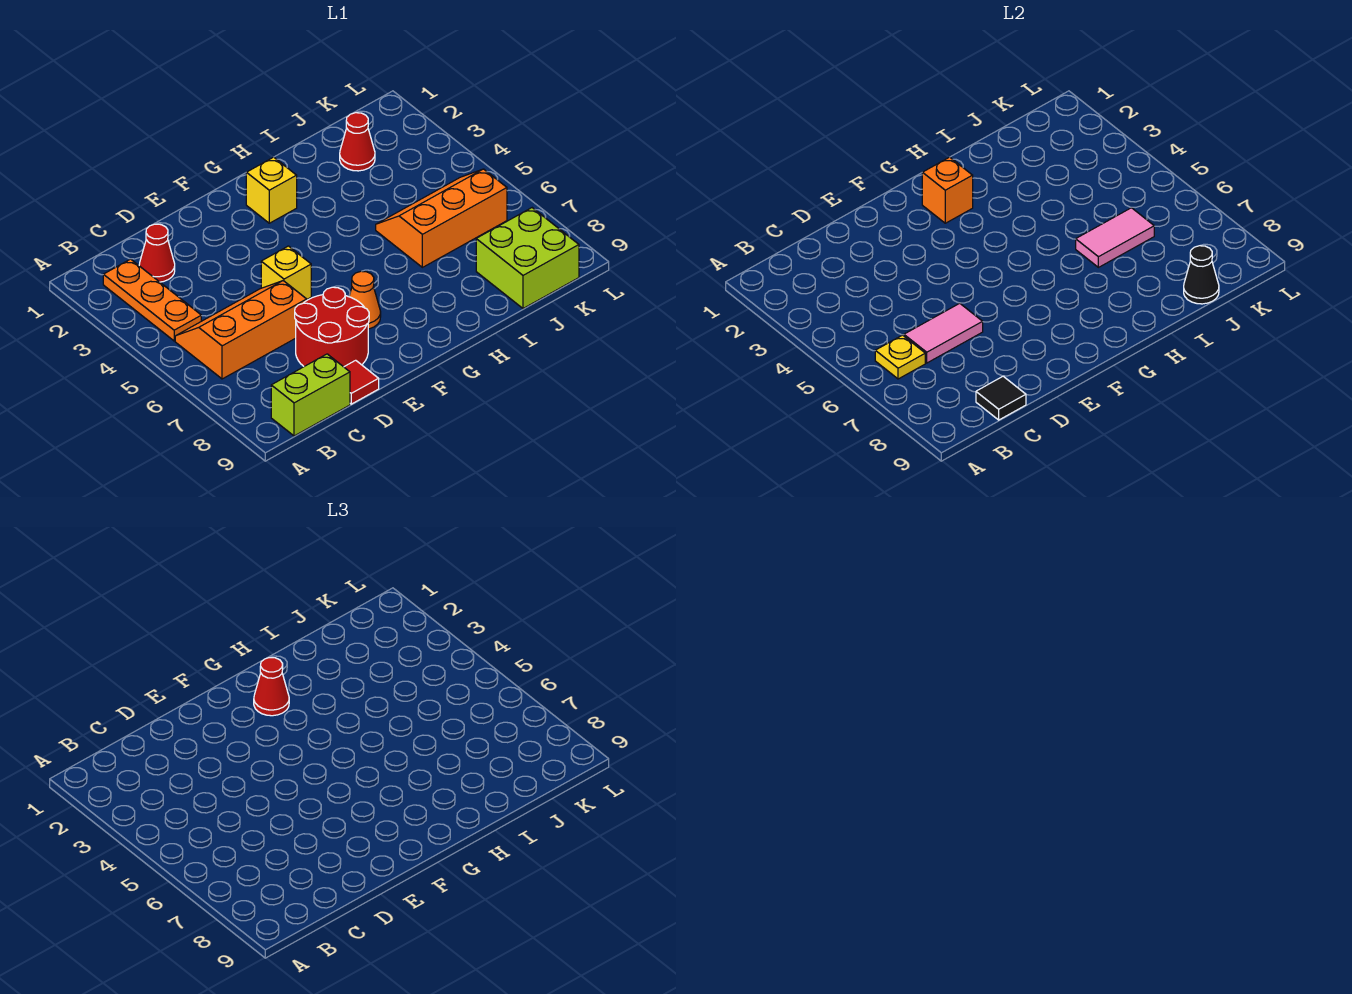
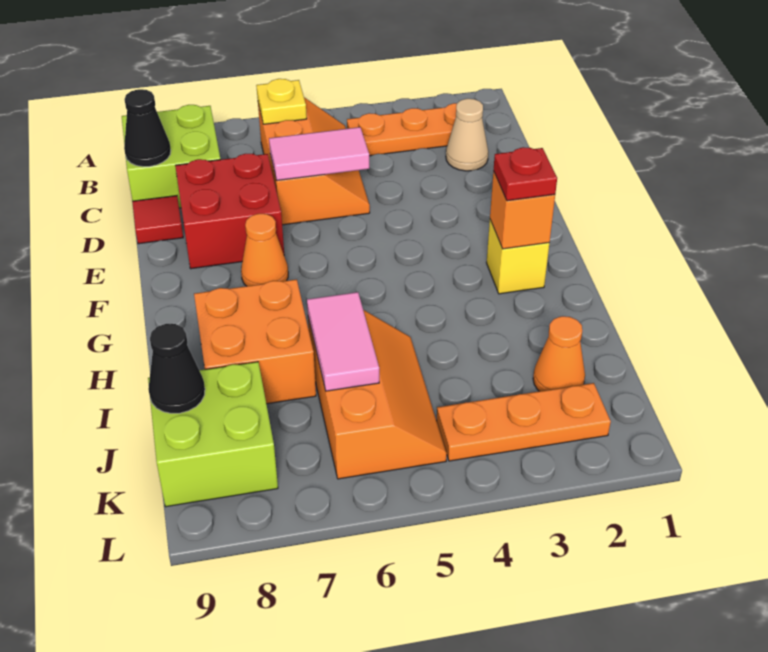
lime brick B9:C9 level 1 -> lime brick B8:C9 level 1
red cone C2 level 1 -> tan cone C2 level 1
pink tile C6:D6 level 2 -> pink tile D5:D6 level 2
black tile C9 level 2 -> black cone C9 level 2
red round brick D7:E8 level 1 -> red brick D7:E8 level 1
yellow brick E5 level 1 -> none
red cone G2 level 3 -> red plate G2 level 3
none -> orange brick H7:I8 level 1
red cone J2 level 1 -> orange cone J2 level 1
none -> orange plate K2:K4 level 1

